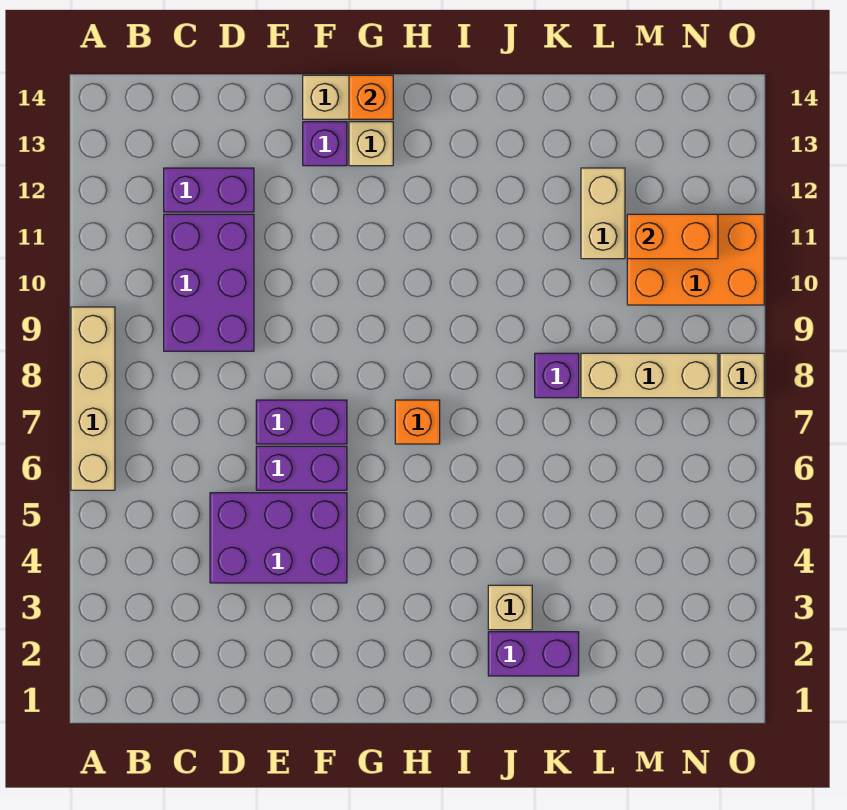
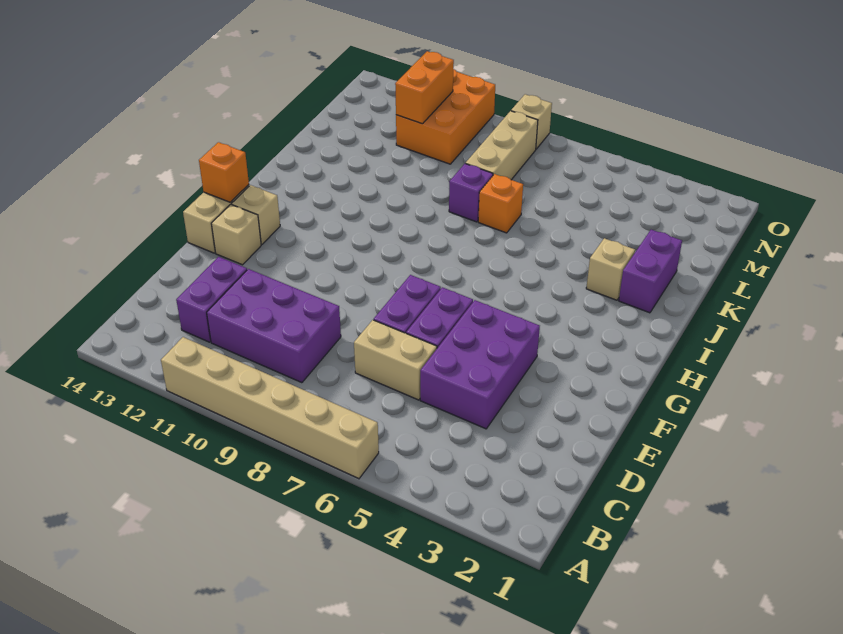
tan brick A6:A9 level 1 -> tan brick A6:A11 level 1
purple brick F13 level 1 -> tan brick F13 level 1
orange brick H7 level 1 -> orange brick K7 level 1
tan brick L11:L12 level 1 -> tan brick D6:D7 level 1

